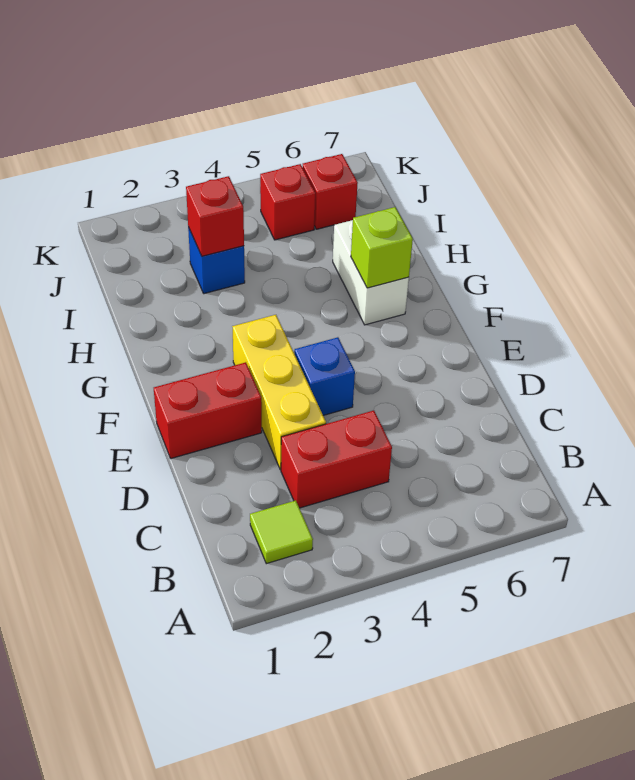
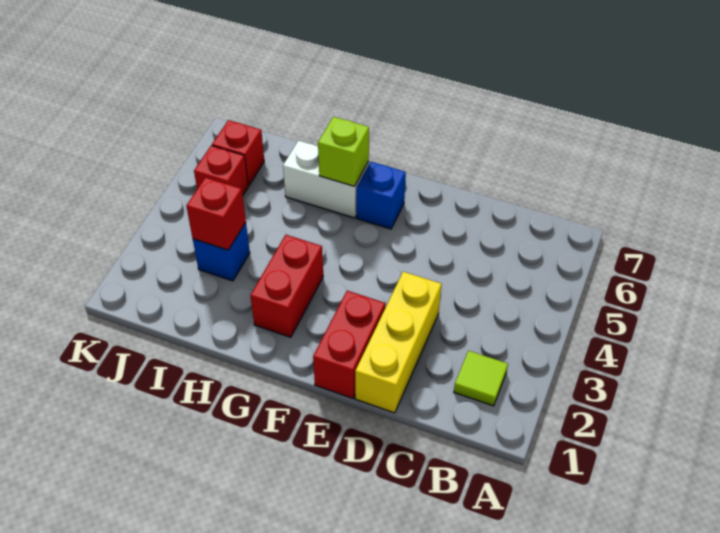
red brick C3:C4 level 1 -> red brick G2:G3 level 1
yellow brick D3:F3 level 1 -> yellow brick D1:D3 level 1
blue brick E4 level 1 -> blue brick F6 level 1

